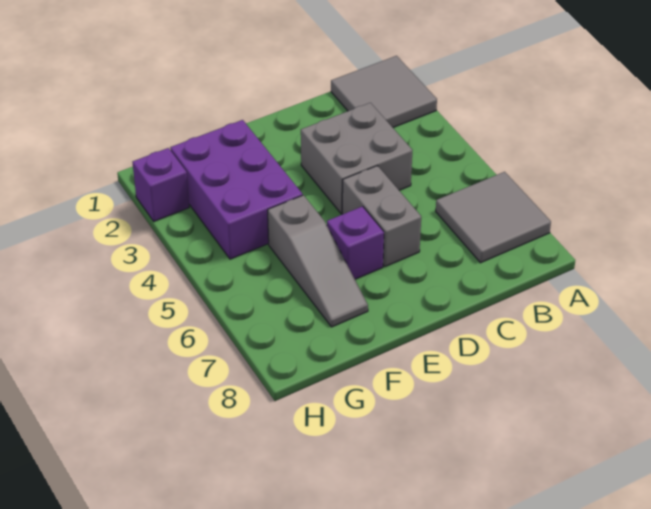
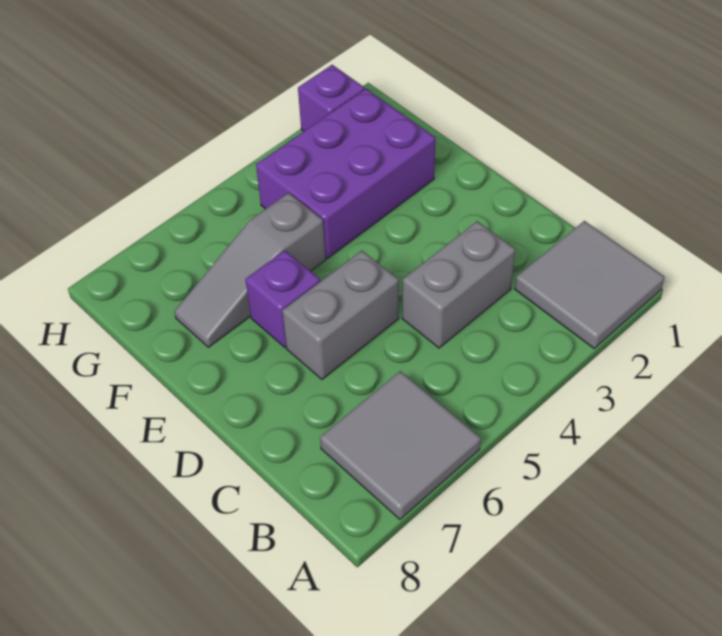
grey brick C3:D4 level 1 -> grey brick C3:C4 level 1

